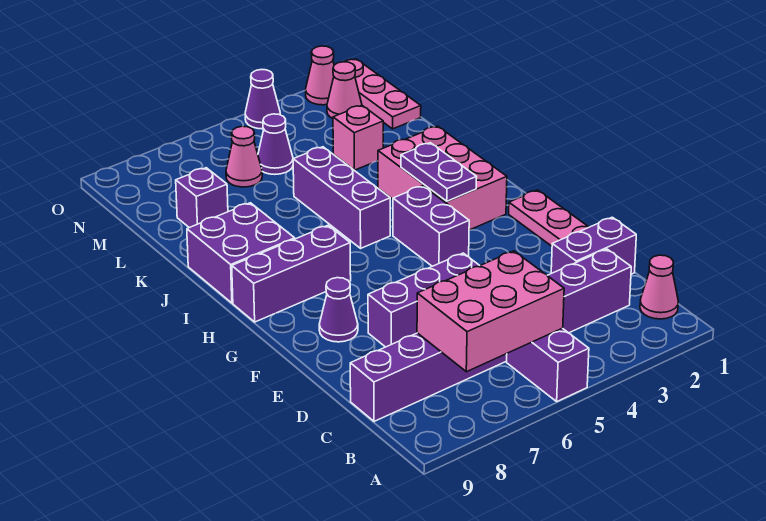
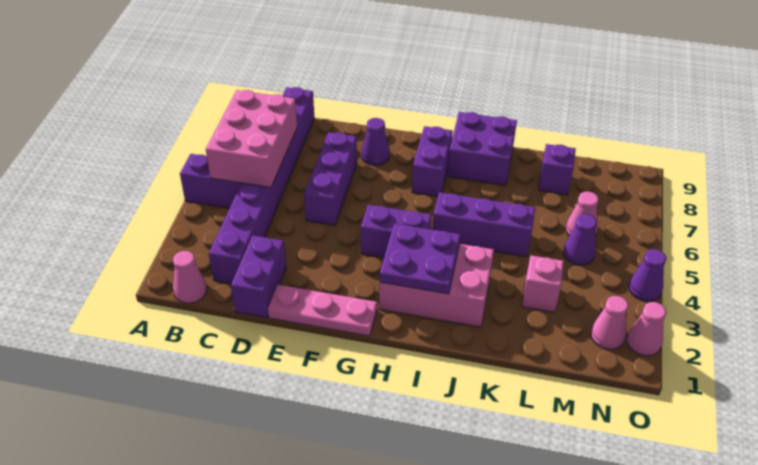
purple plate H3:I3 level 2 -> purple plate H2:I3 level 2
purple brick H7:H9 level 1 -> purple brick H7:H8 level 1
pink plate M1:O1 level 1 -> none

